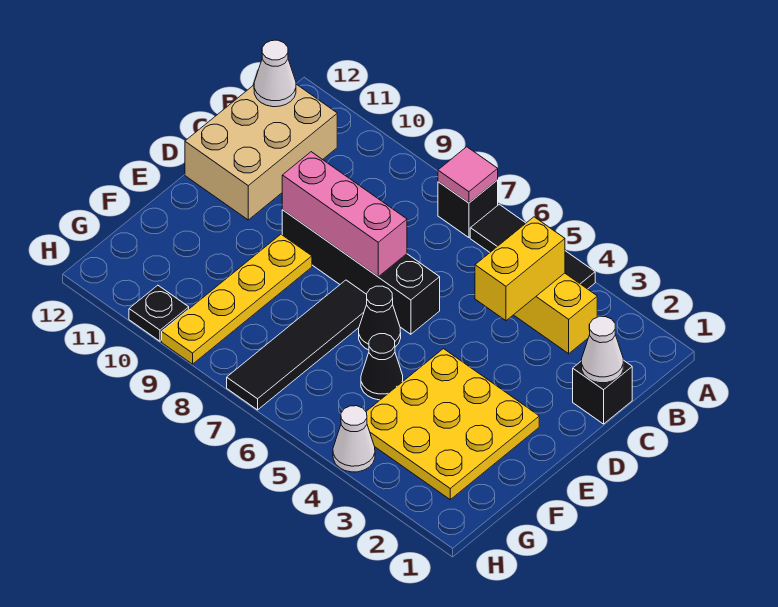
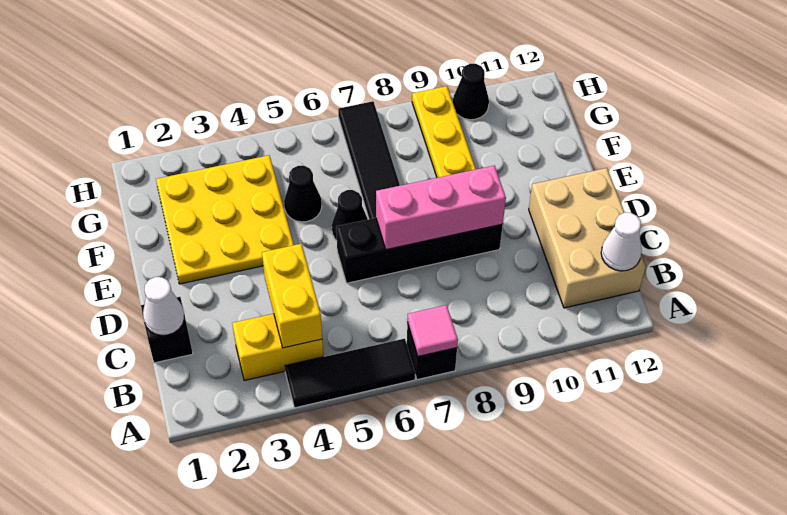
white cone H4 level 1 -> none
black plate H10 level 1 -> black cone H10 level 1

